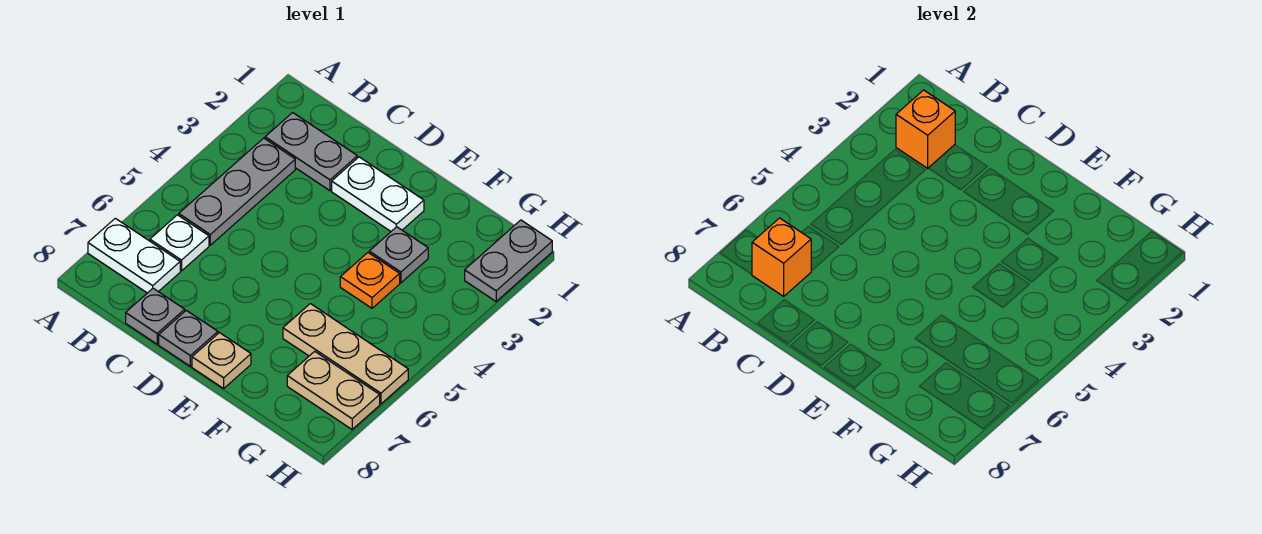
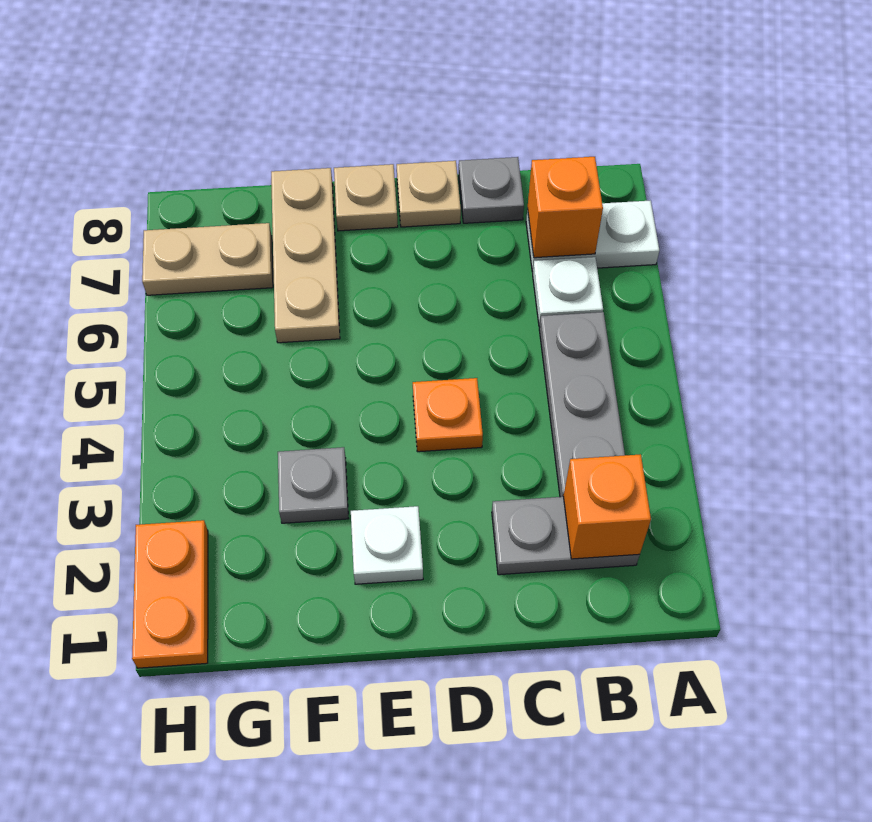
white plate D2:E2 level 1 -> white plate E2 level 1
grey plate D8 level 1 -> tan plate D8 level 1
orange plate F4 level 1 -> orange plate D4 level 1
tan plate F6:H6 level 1 -> tan plate F6:F8 level 1
grey plate H1:H2 level 1 -> orange plate H1:H2 level 1

